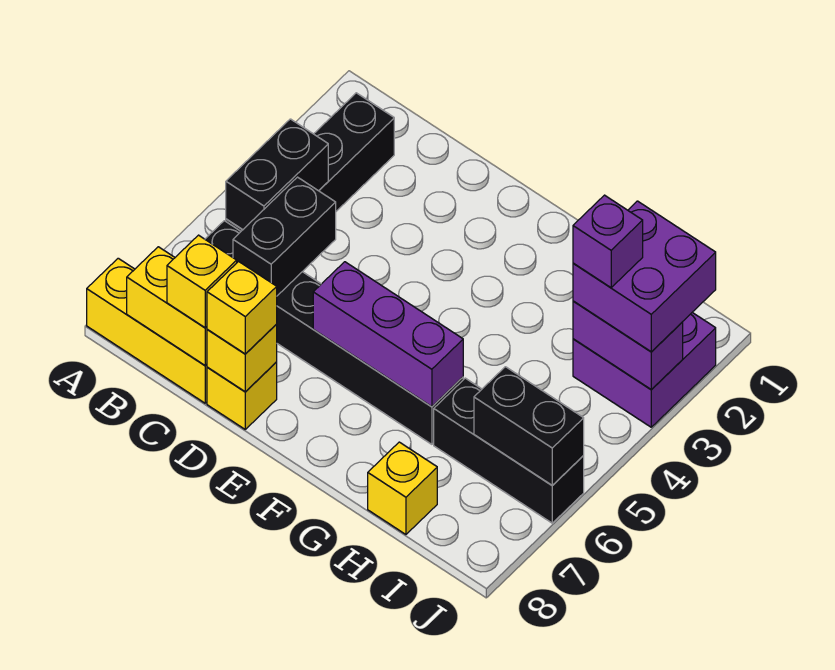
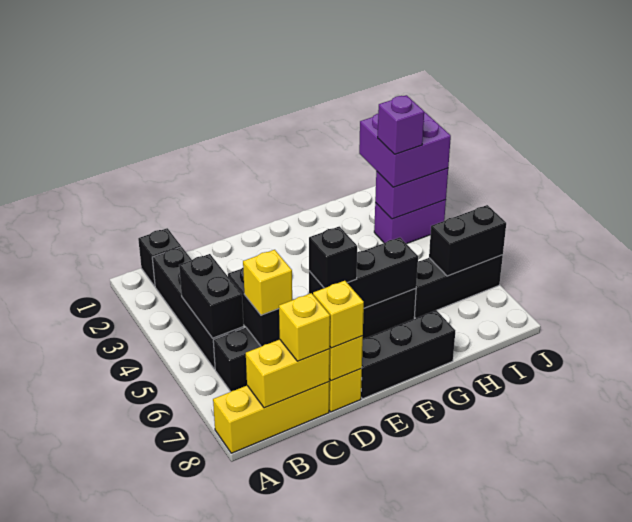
none -> black brick B1 level 1
purple brick E6:G6 level 2 -> black brick E6:G6 level 2
none -> black brick E6 level 3
none -> black brick E8:G8 level 1
yellow brick H8 level 1 -> yellow brick C6 level 3
purple brick I2:J3 level 1 -> purple brick I3:J3 level 1

